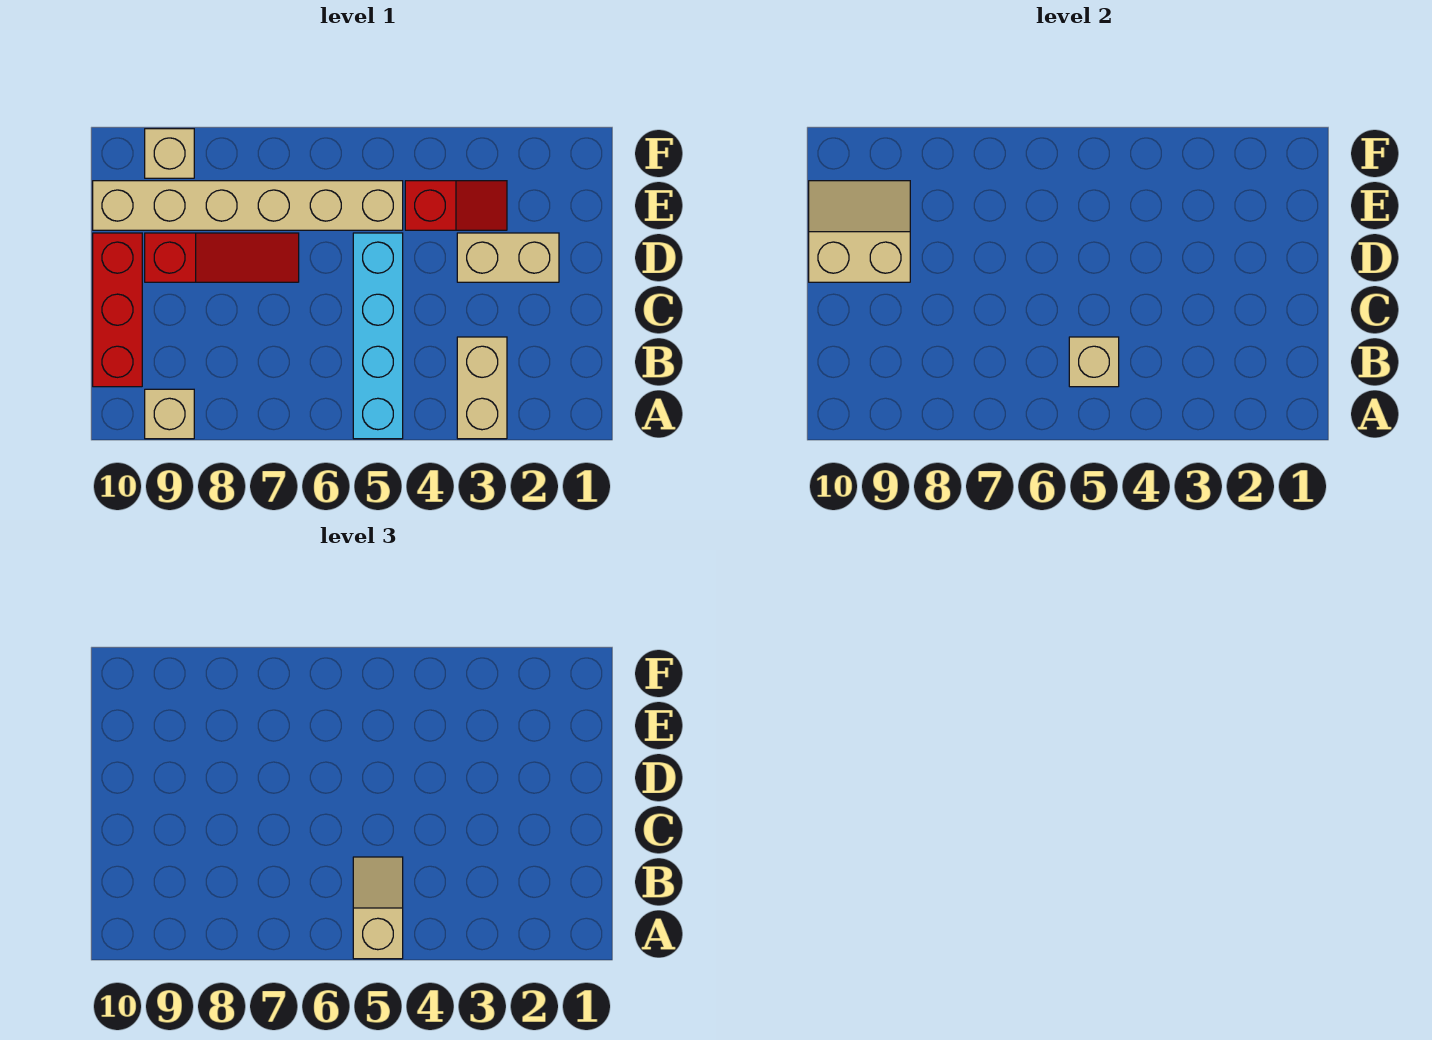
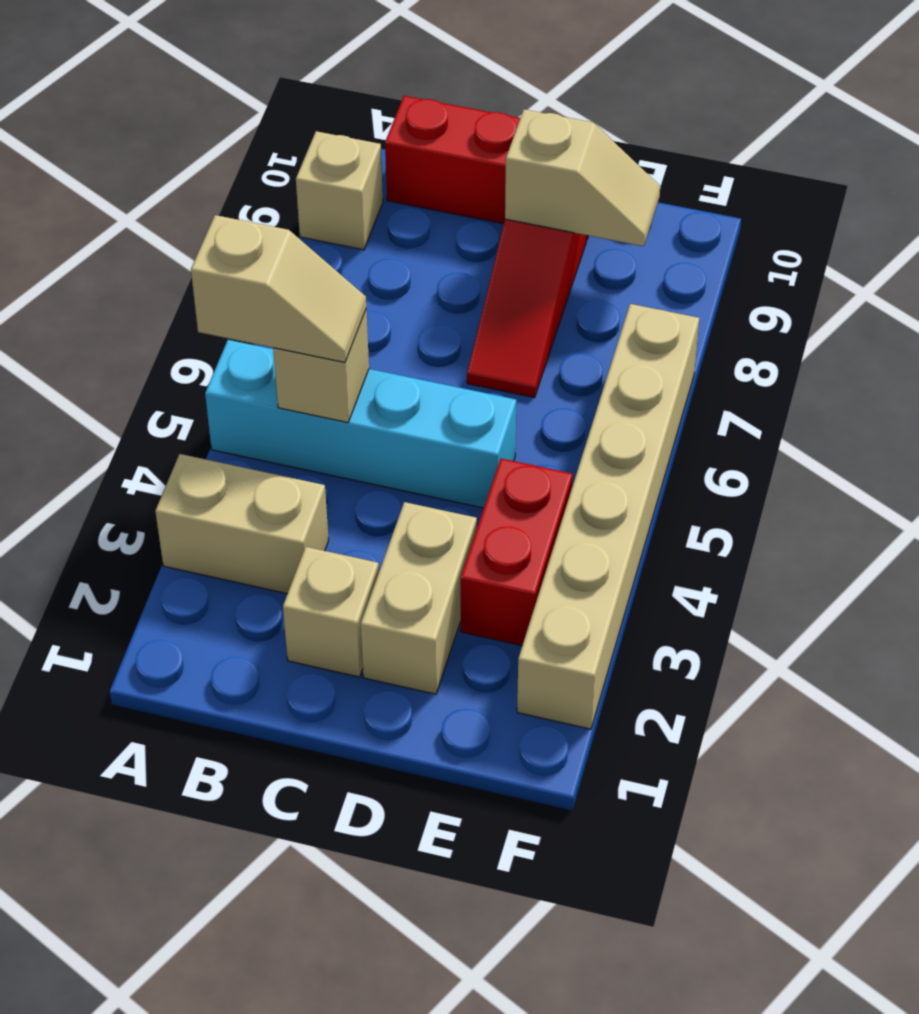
tan slope D9:E10 level 2 top D -> tan slope D9:E9 level 2 top D
red slope E3:E4 level 1 top 4 -> red brick E3:E4 level 1
tan brick E5:E10 level 1 -> tan brick F2:F7 level 1
tan brick F9 level 1 -> tan brick C2 level 1

